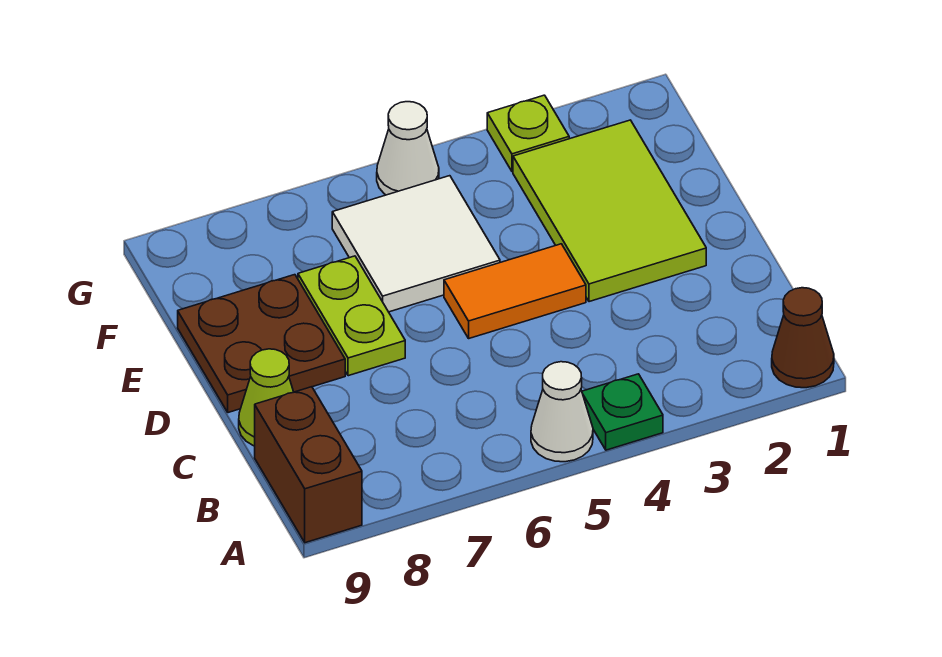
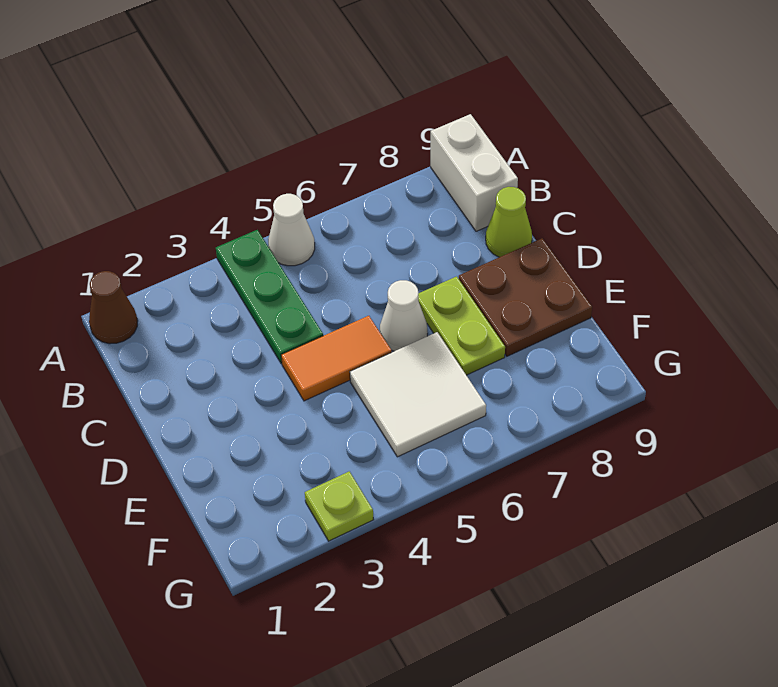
green plate A4 level 1 -> green plate A4:C4 level 1
brown brick A9:B9 level 1 -> white brick A9:B9 level 1
lime tile D2:F3 level 1 -> none
white cone G5 level 1 -> white cone D6 level 1

